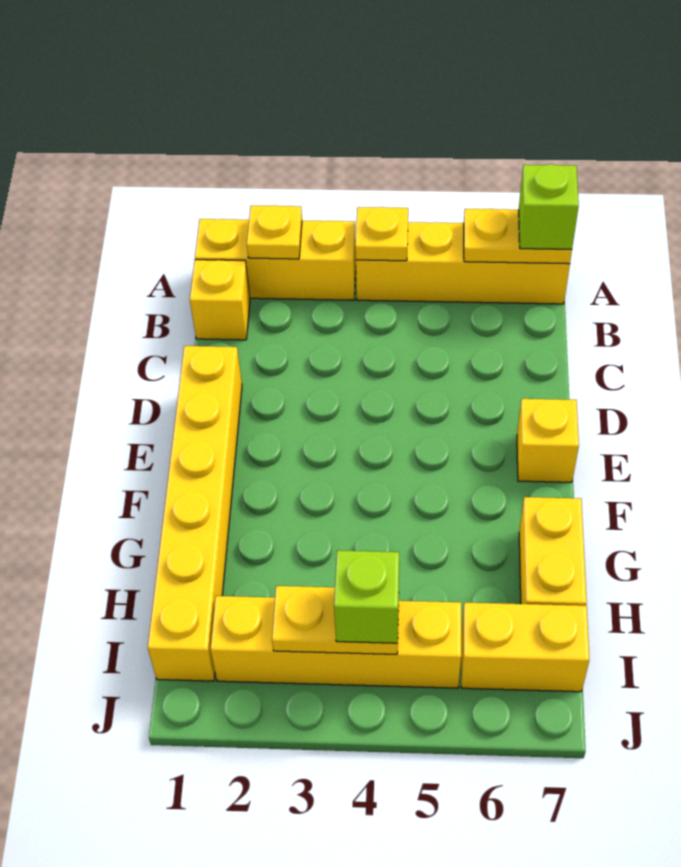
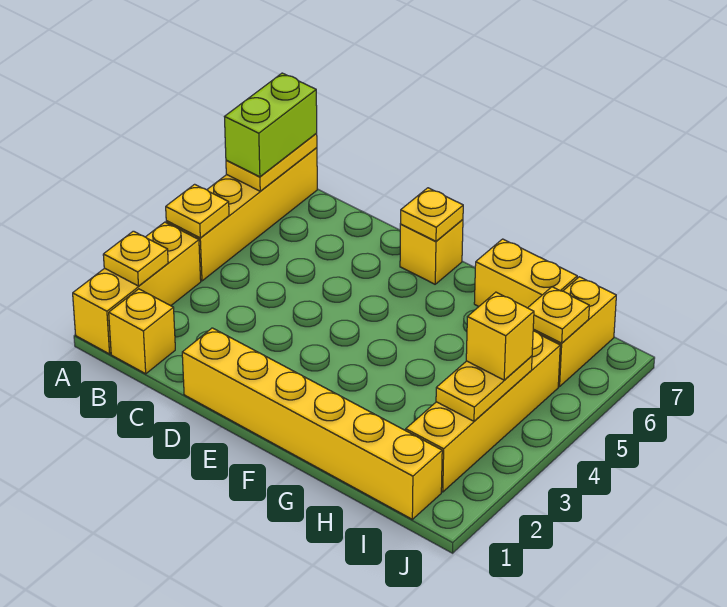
lime brick A7 level 3 -> lime brick A6:A7 level 3
none -> yellow plate E7 level 2
lime brick I4 level 3 -> yellow brick I4 level 3
none -> yellow plate I6 level 2

